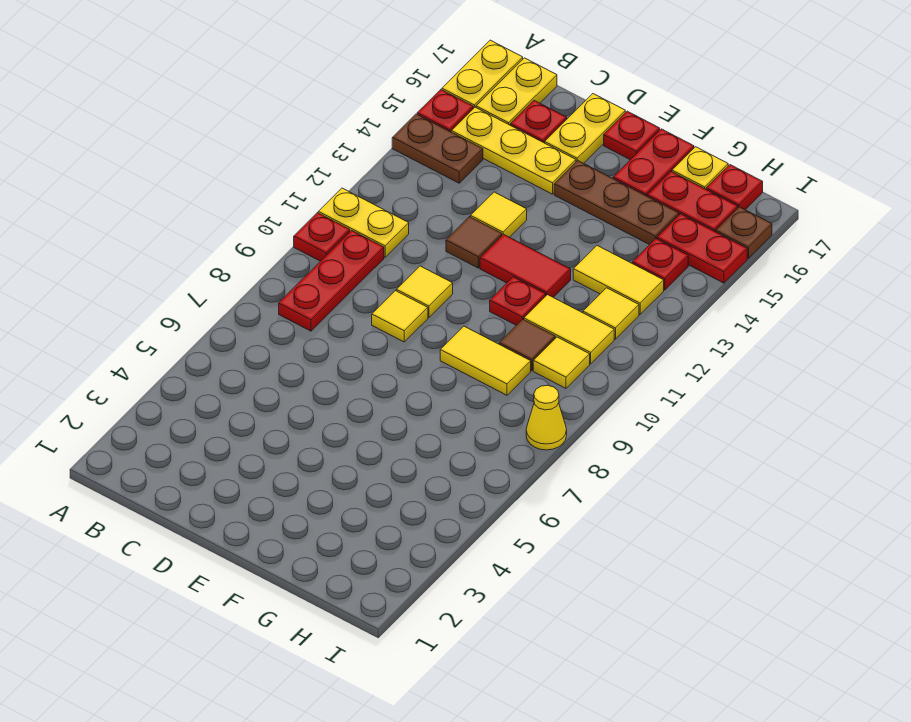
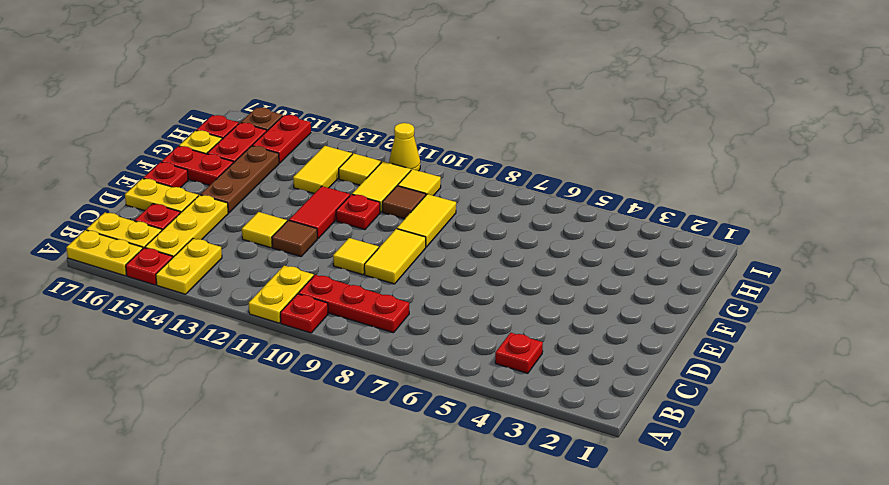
brown plate A14:B14 level 1 -> yellow plate A14:B14 level 1
yellow tile D9 level 1 -> yellow tile D9:E9 level 1
red plate H14 level 1 -> red plate B4 level 1
yellow cone I8 level 1 -> yellow cone I11 level 1

